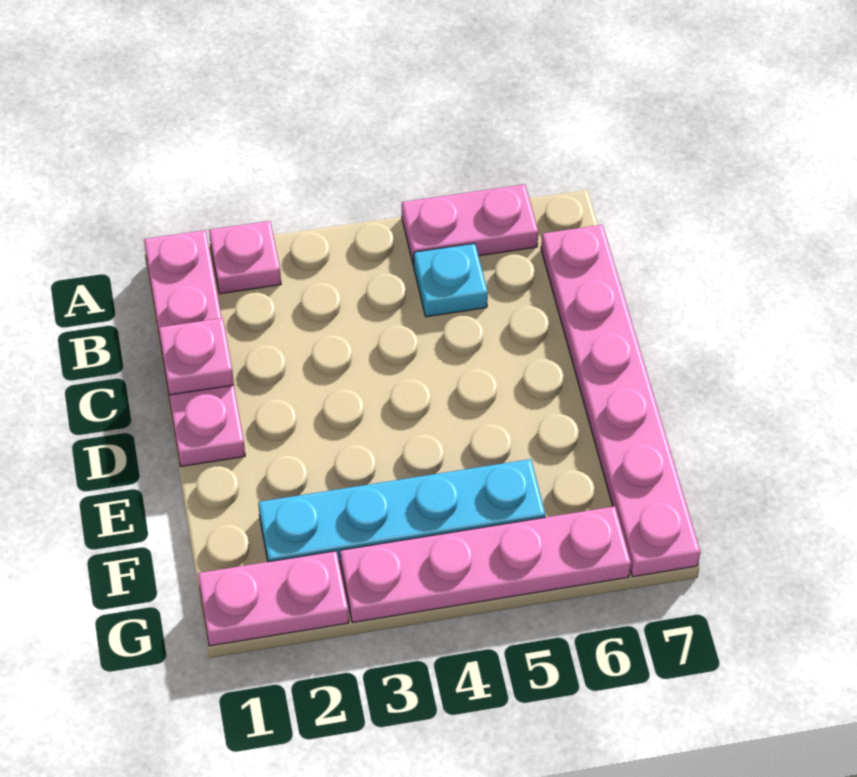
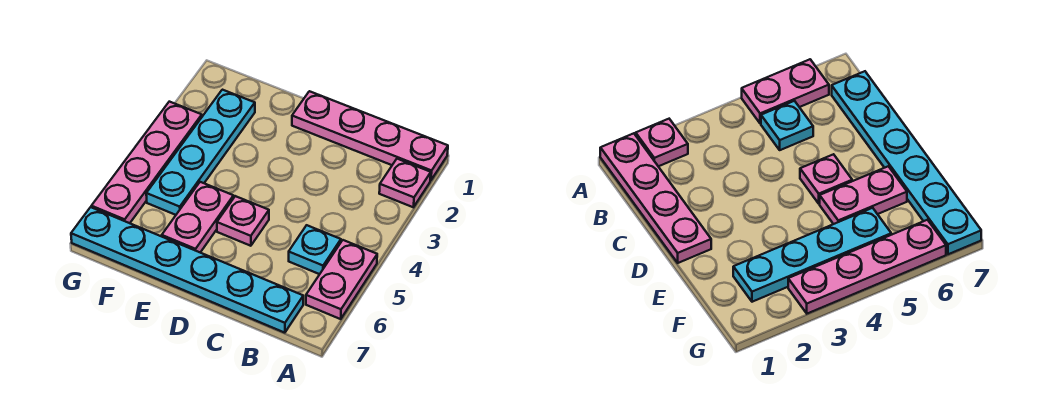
pink plate B7:G7 level 1 -> cyan plate B7:G7 level 1
pink plate C1 level 2 -> pink plate D5 level 1
pink plate G1:G2 level 1 -> pink plate E5:E6 level 1

